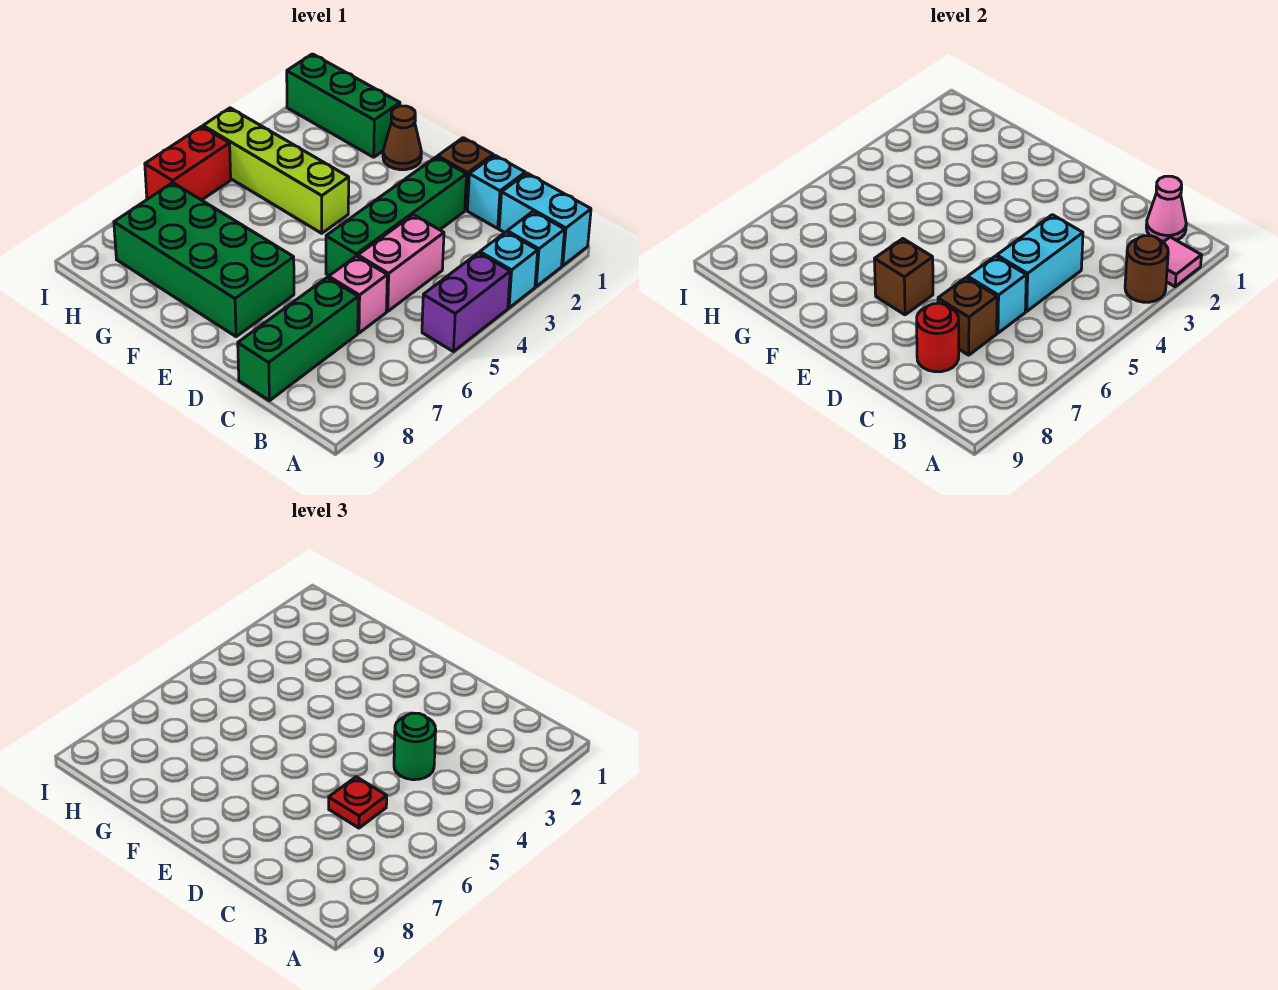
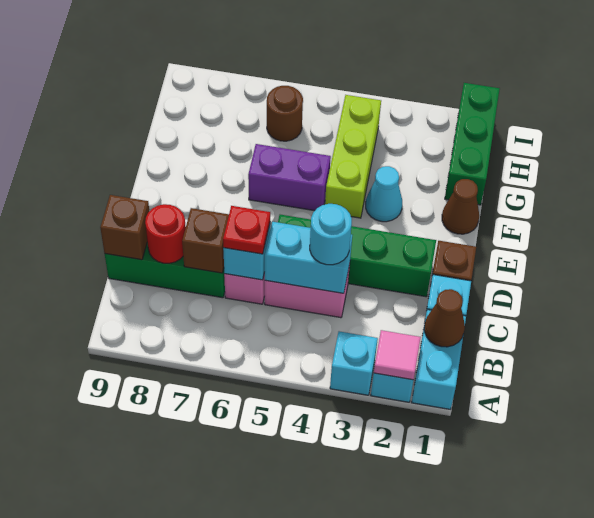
brown round brick A3 level 2 -> brown round brick H6 level 1
purple brick A4:A5 level 1 -> purple brick F5:F6 level 1
pink cone B1 level 2 -> brown cone B1 level 2
green round brick C4 level 3 -> cyan round brick C4 level 3
green brick E7:H8 level 1 -> none
brown brick E7 level 2 -> brown brick C9 level 2
none -> cyan cone F3 level 1
lime brick F4:I4 level 1 -> lime brick F4:H4 level 1
red brick I5:I6 level 1 -> none

